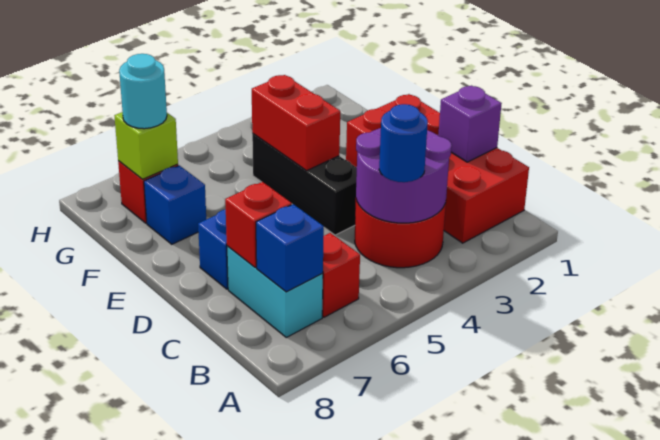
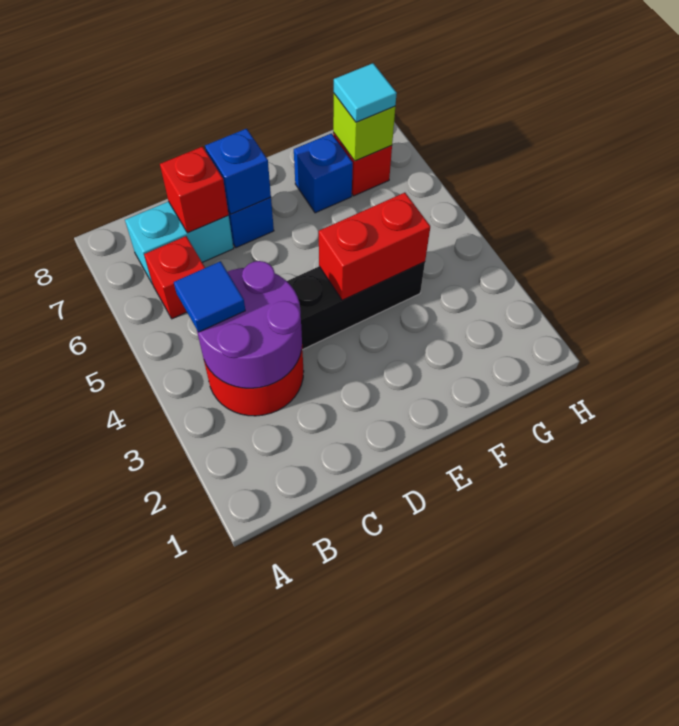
red brick B1:E2 level 1 -> none
blue round brick B4 level 3 -> blue tile B4 level 3
blue brick B7 level 2 -> blue brick D7 level 2
purple brick C1 level 2 -> none
cyan round brick G7 level 3 -> cyan tile G7 level 3

